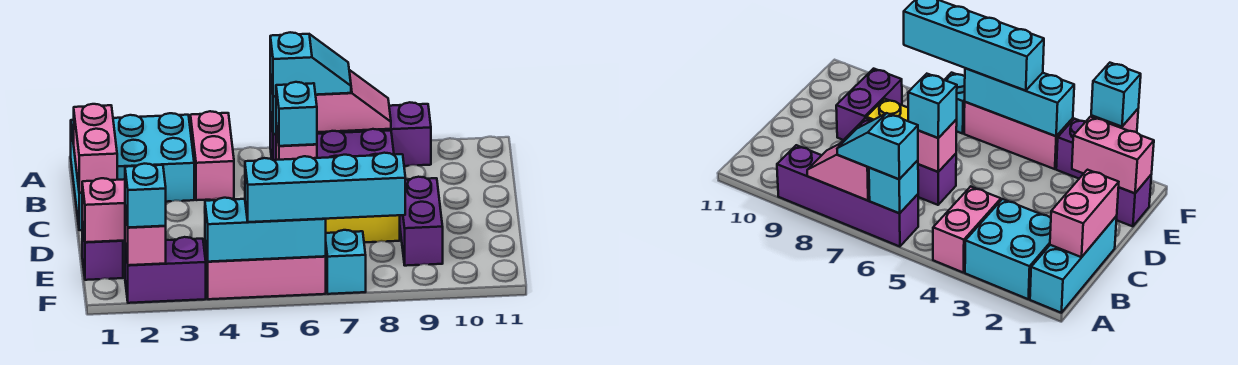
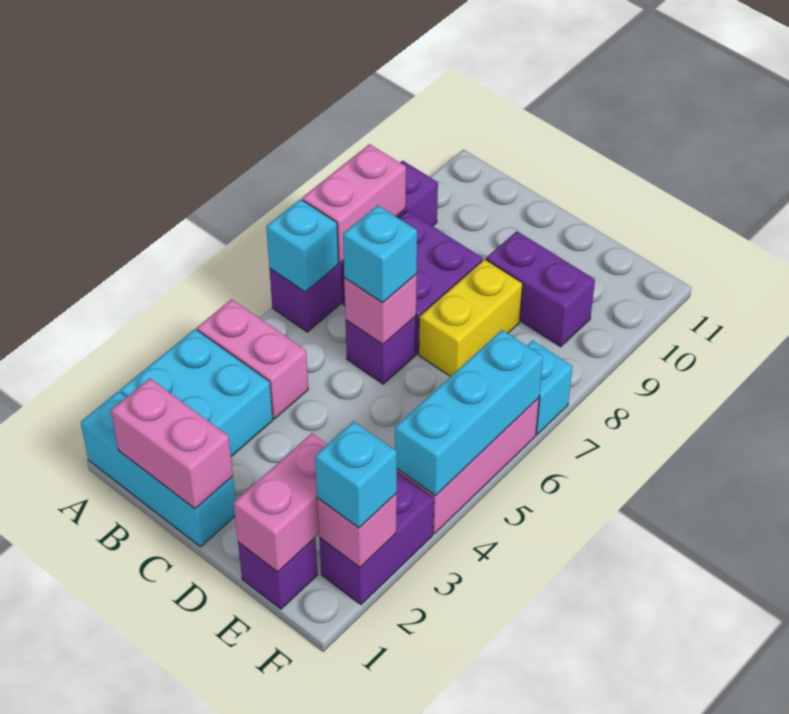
cyan slope A6:A7 level 3 top 6 -> none
pink slope A7:A8 level 2 top 7 -> pink brick A7:A8 level 2
cyan brick F5:F8 level 3 -> none

